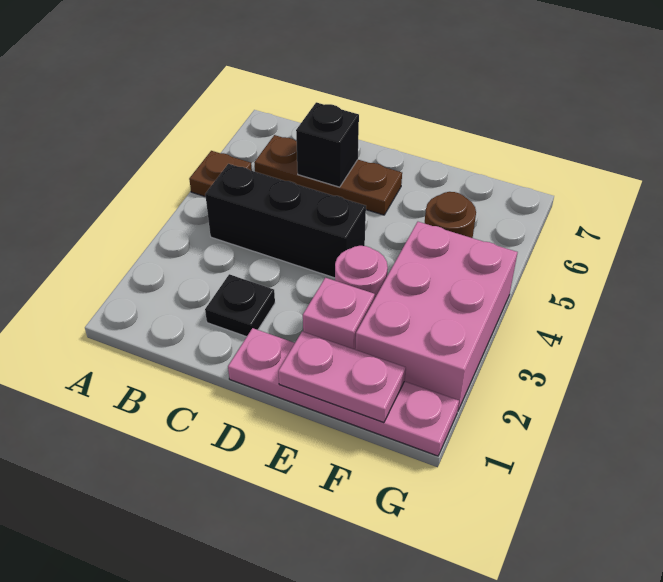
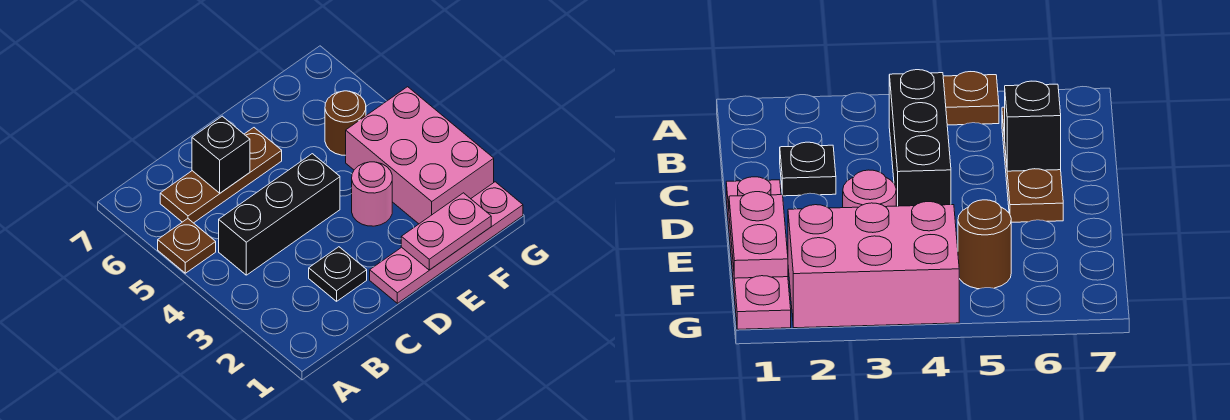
pink brick E2 level 1 -> none

